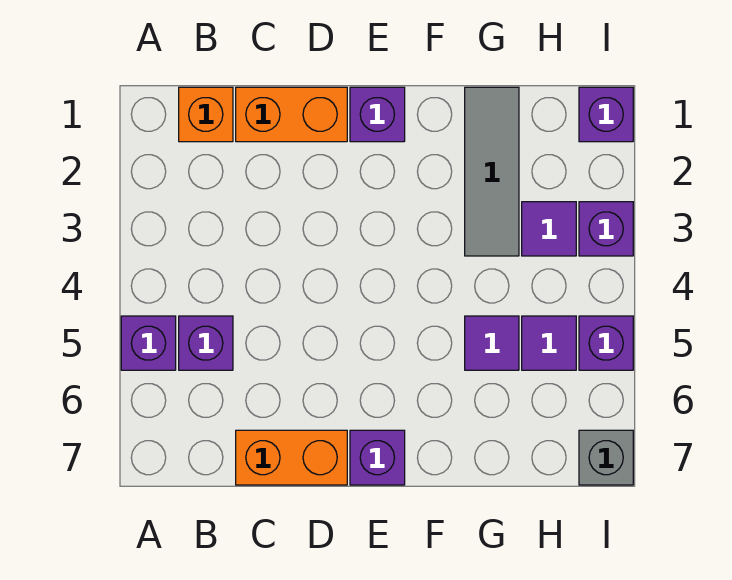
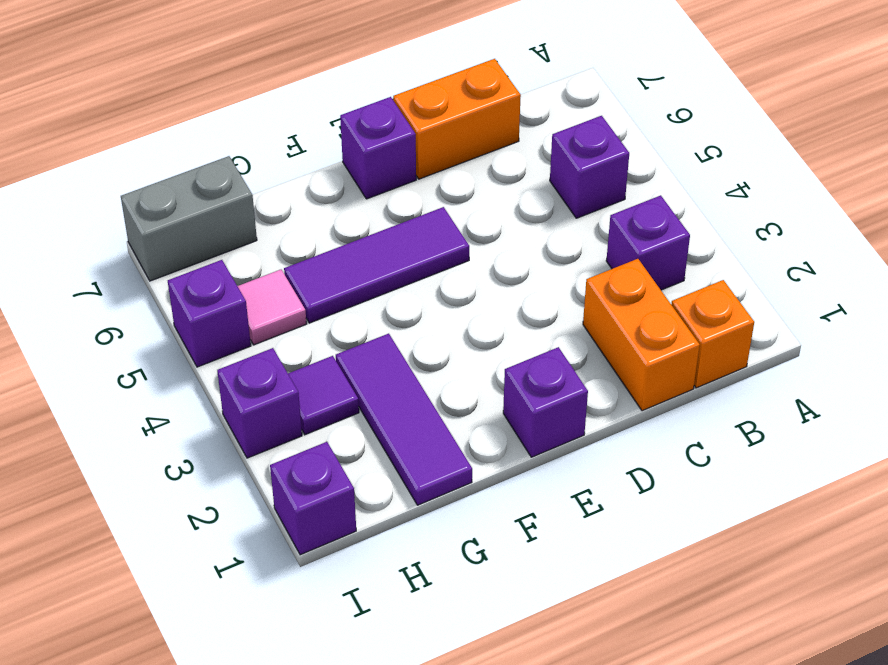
purple brick A5 level 1 -> purple brick B3 level 1
orange brick C1:D1 level 1 -> orange brick C1:C2 level 1
grey tile G1:G3 level 1 -> purple tile G1:G3 level 1
purple tile G5 level 1 -> purple tile E5:G5 level 1
purple tile H5 level 1 -> pink tile H5 level 1
grey brick I7 level 1 -> grey brick H7:I7 level 1

